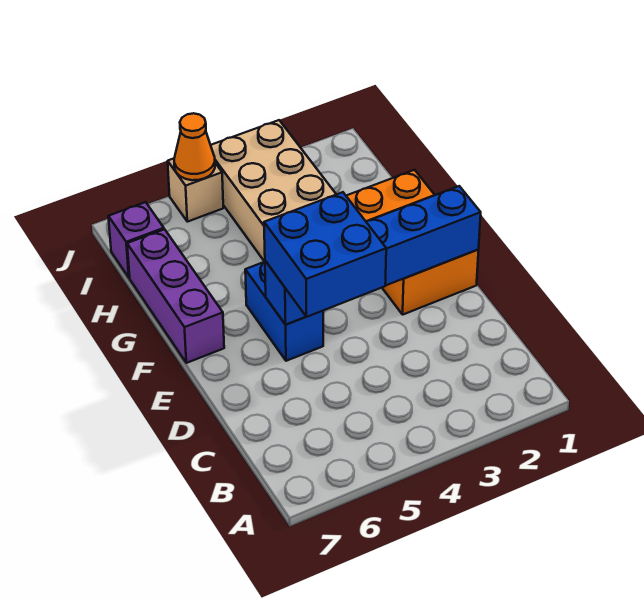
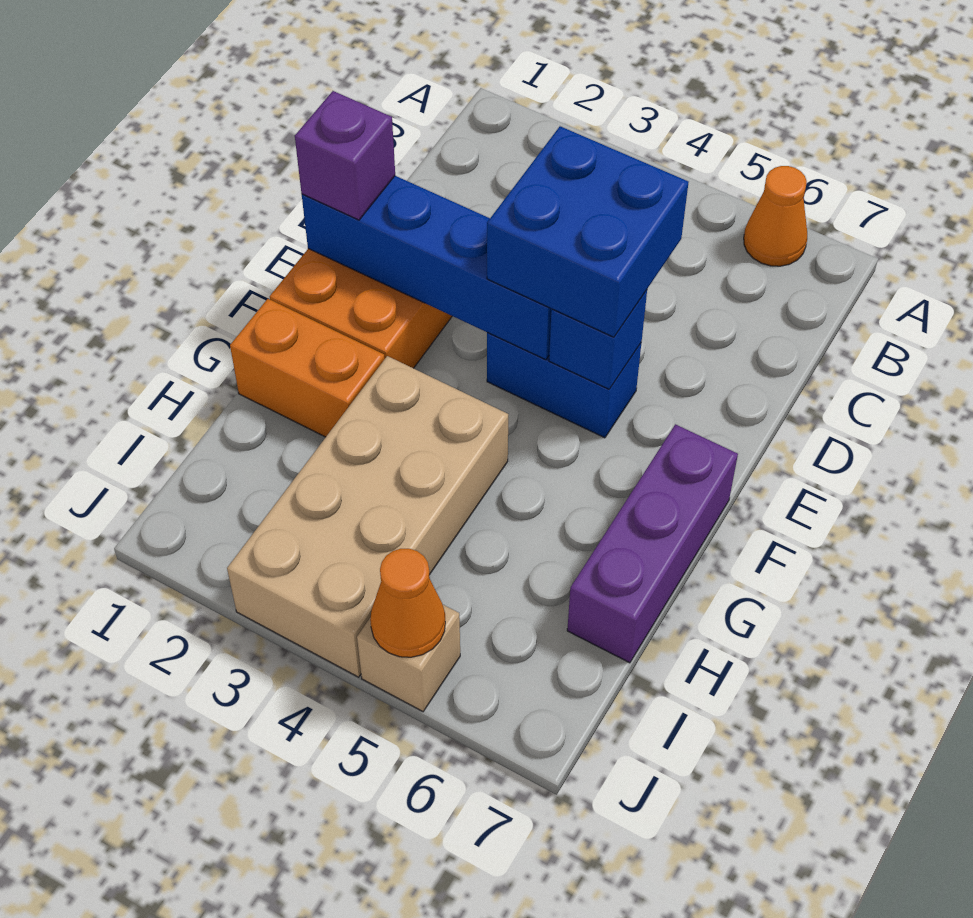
none -> orange cone A6 level 1
blue brick E5:F5 level 1 -> blue brick E4:E5 level 1
purple brick I7 level 1 -> purple brick E1 level 3

